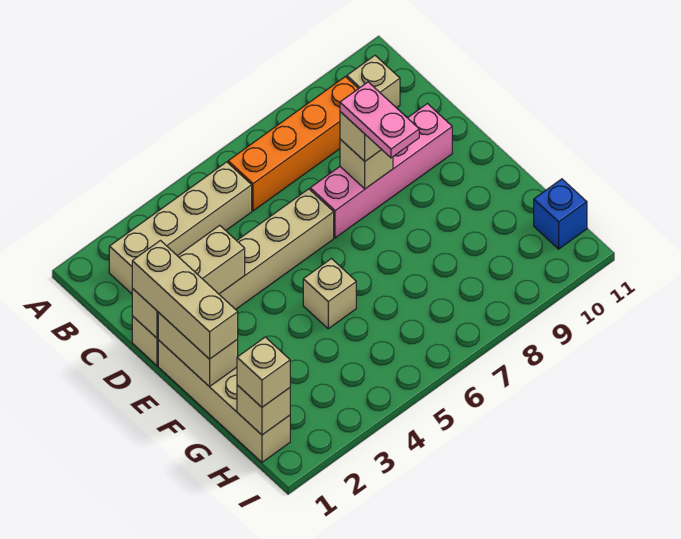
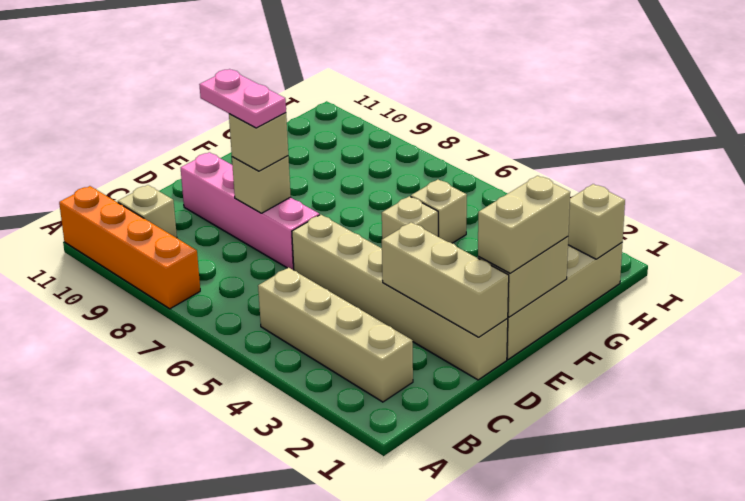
orange brick B6:B9 level 1 -> orange brick A8:A11 level 1
tan brick D1:F1 level 3 -> tan brick E1:F1 level 3
pink plate D8:E8 level 4 -> pink plate D8:D9 level 4
tan brick H1 level 3 -> tan brick G5 level 1
blue brick H11 level 1 -> none

